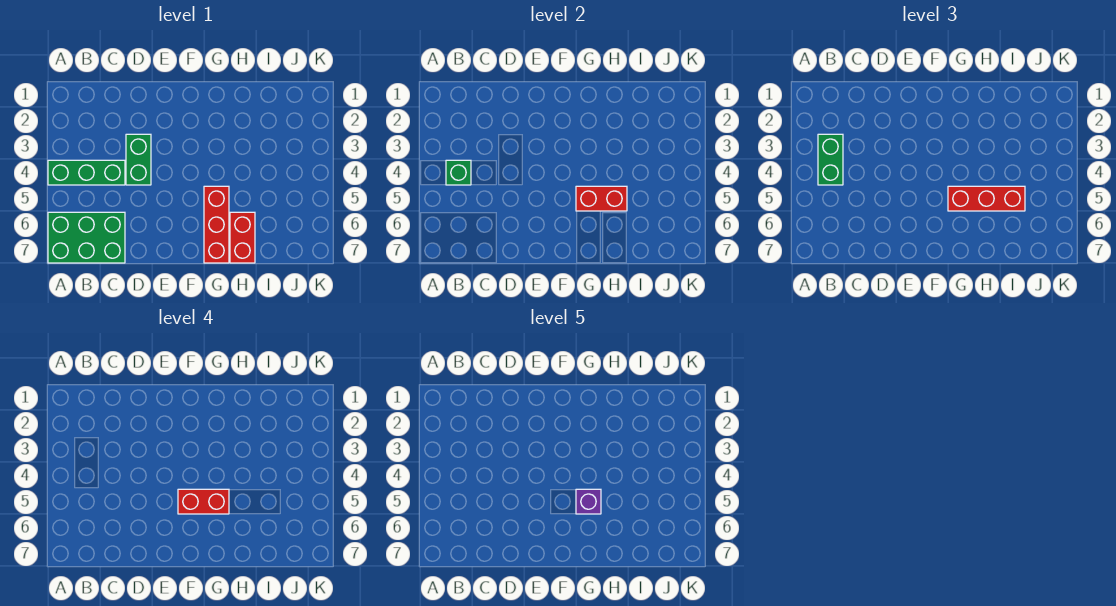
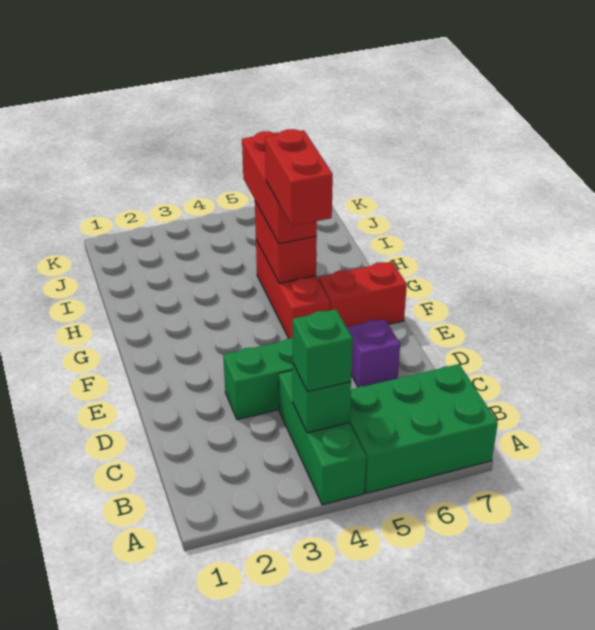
green brick A6:C7 level 1 -> green brick A5:B7 level 1
green brick B3:B4 level 3 -> green brick B4 level 3
red brick G5:G7 level 1 -> red brick F5:H5 level 1
purple brick G5 level 5 -> purple brick D6 level 1
red brick H6:H7 level 1 -> red brick F6:F7 level 1

